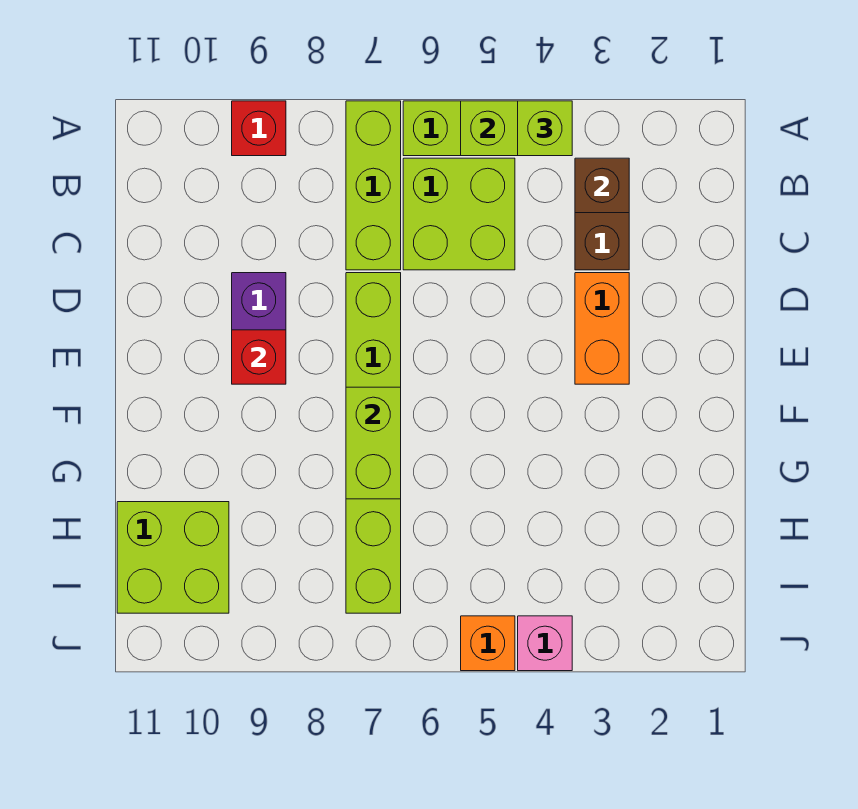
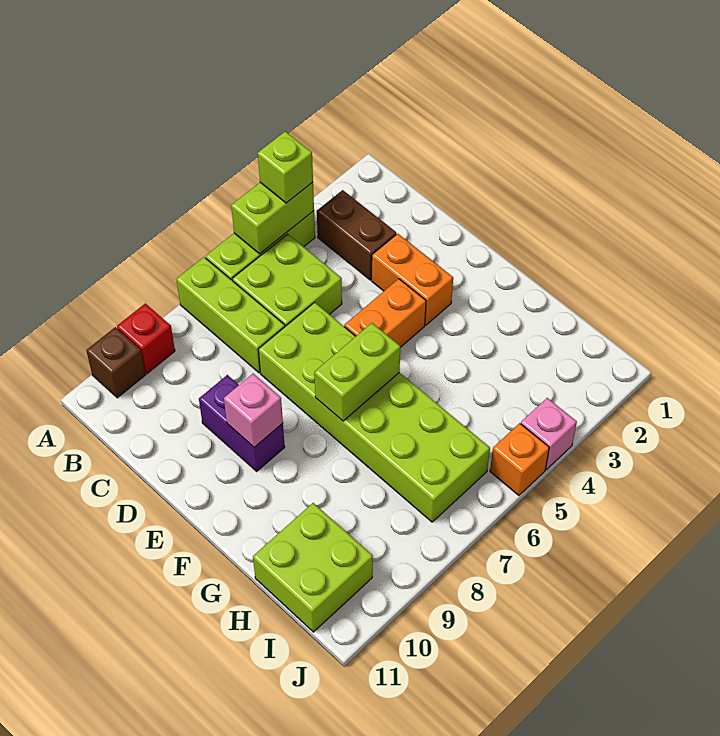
brown brick B3 level 2 -> brown brick A10 level 1
lime brick D7:I7 level 1 -> lime brick D6:I7 level 1
none -> orange brick E4:E5 level 1
red brick E9 level 2 -> pink brick E9 level 2
lime brick F7:G7 level 2 -> lime brick F6:F7 level 2

